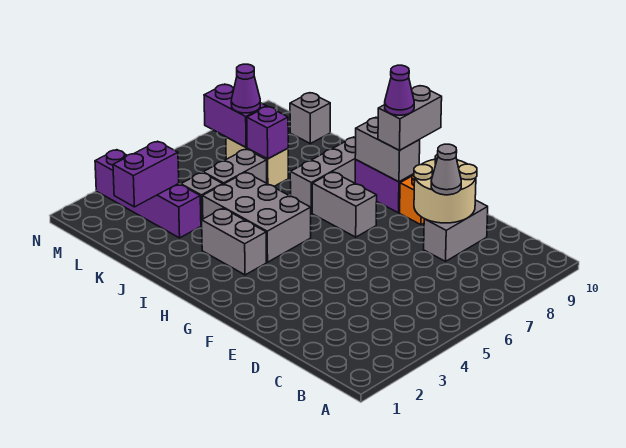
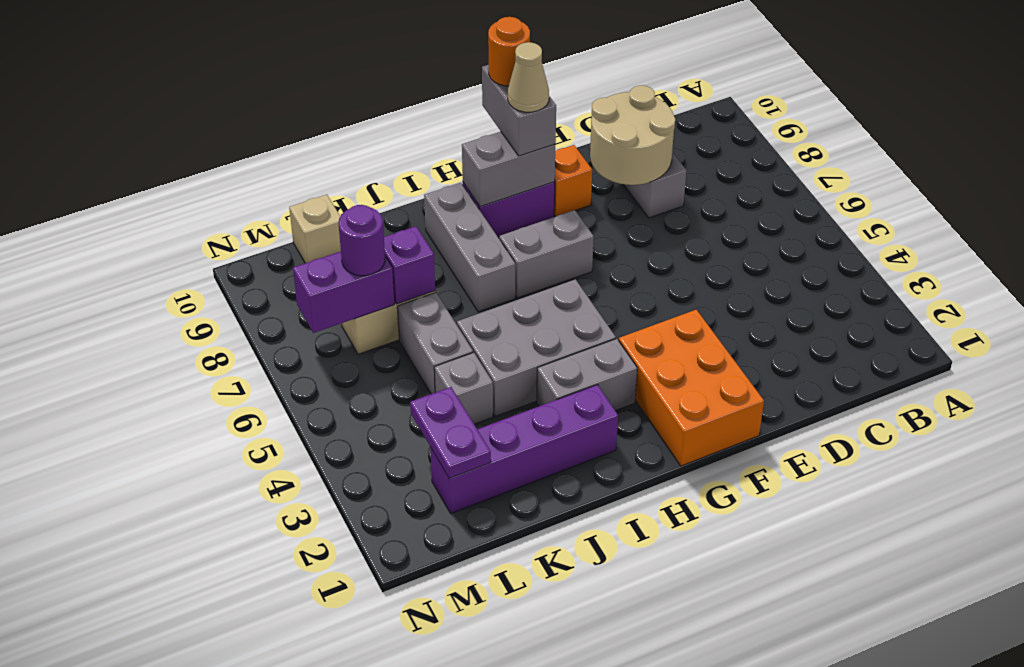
grey cone D8 level 3 -> none
none -> orange brick F1:G3 level 1
purple cone G9 level 4 -> tan cone G9 level 4
none -> orange round brick G10 level 4
purple brick K3:N3 level 1 -> purple brick I2:L2 level 1
purple brick L2:L3 level 2 -> purple plate L2:L3 level 2
purple cone L7 level 3 -> purple round brick L7 level 3
grey brick L10 level 1 -> tan brick L10 level 1

